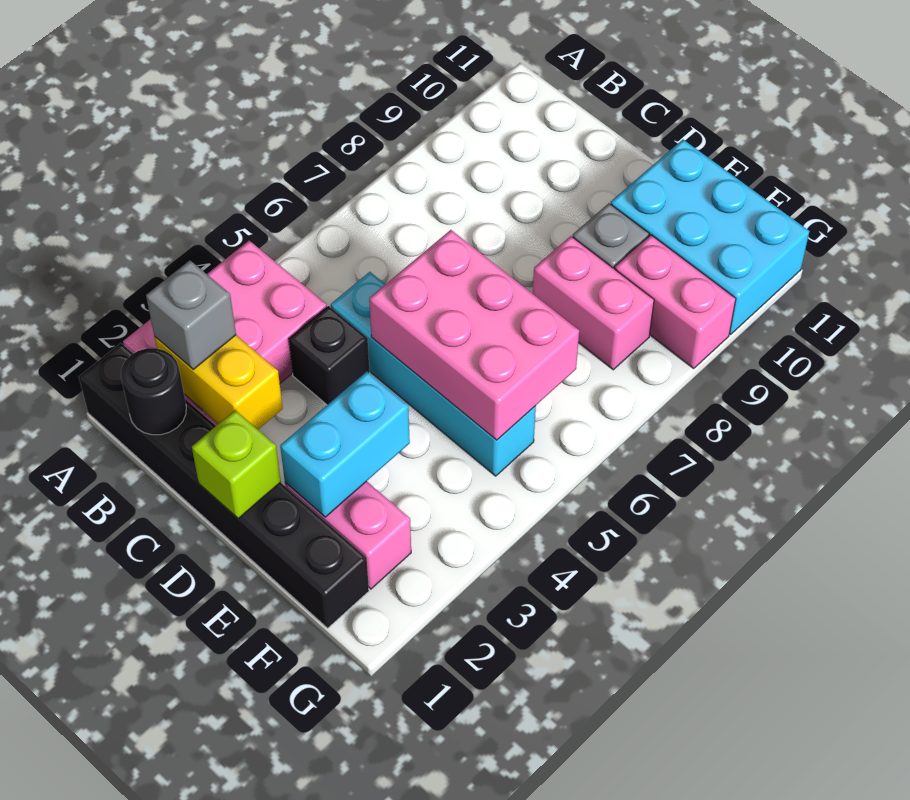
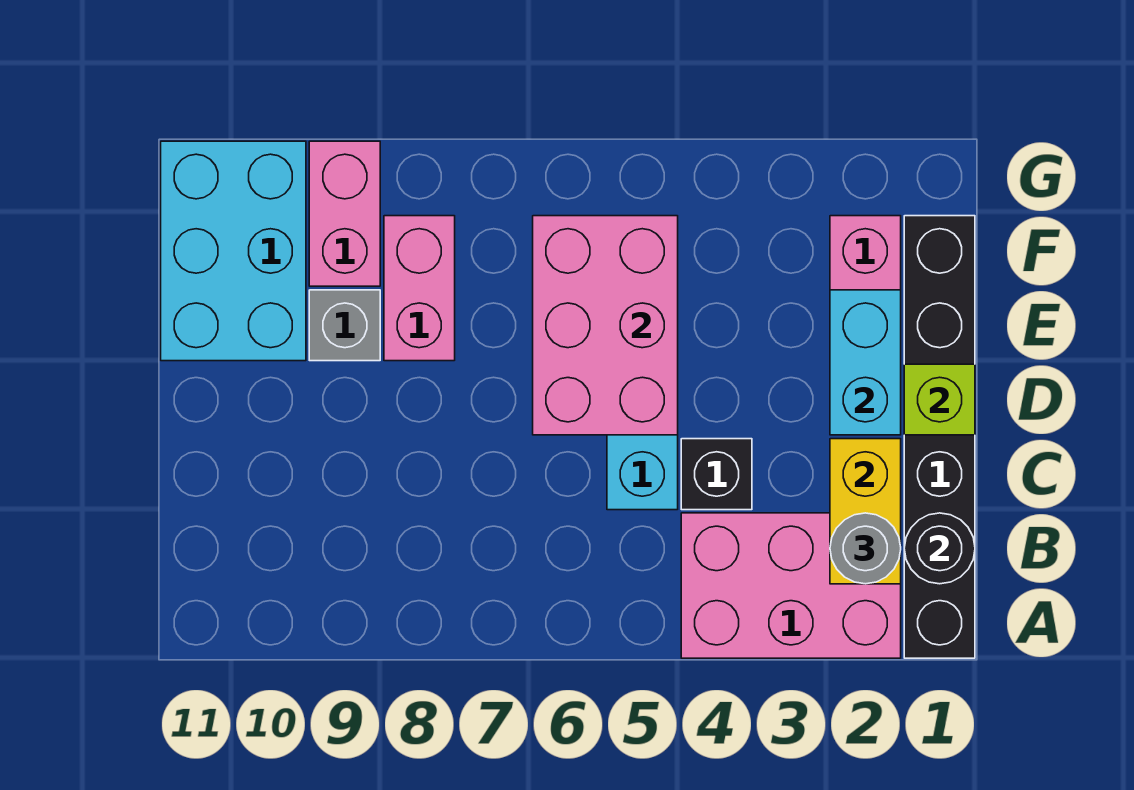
grey brick B2 level 3 -> grey round brick B2 level 3
cyan brick E2:E3 level 2 -> cyan brick D2:E2 level 2

